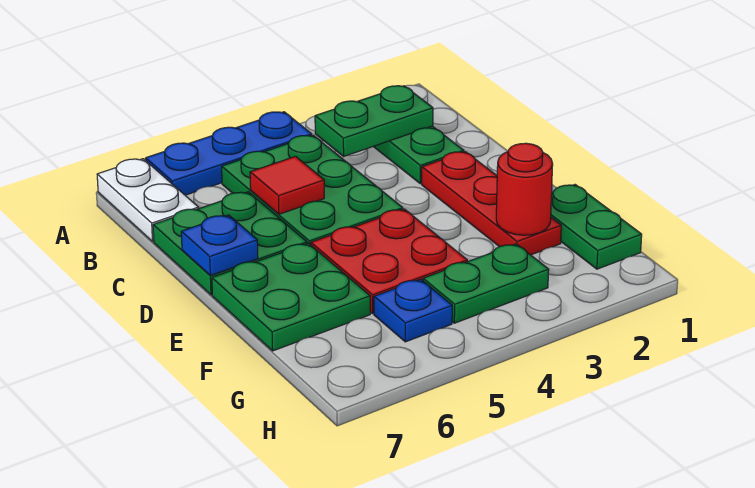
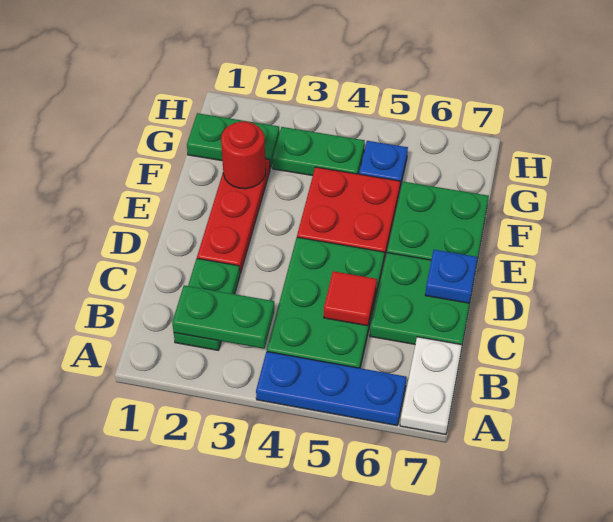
green plate F1:G1 level 1 -> green plate G1:G2 level 1

